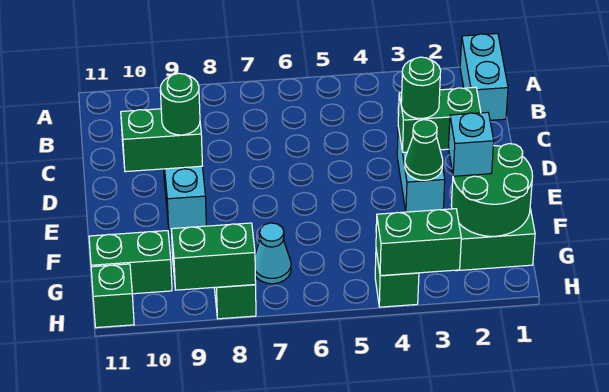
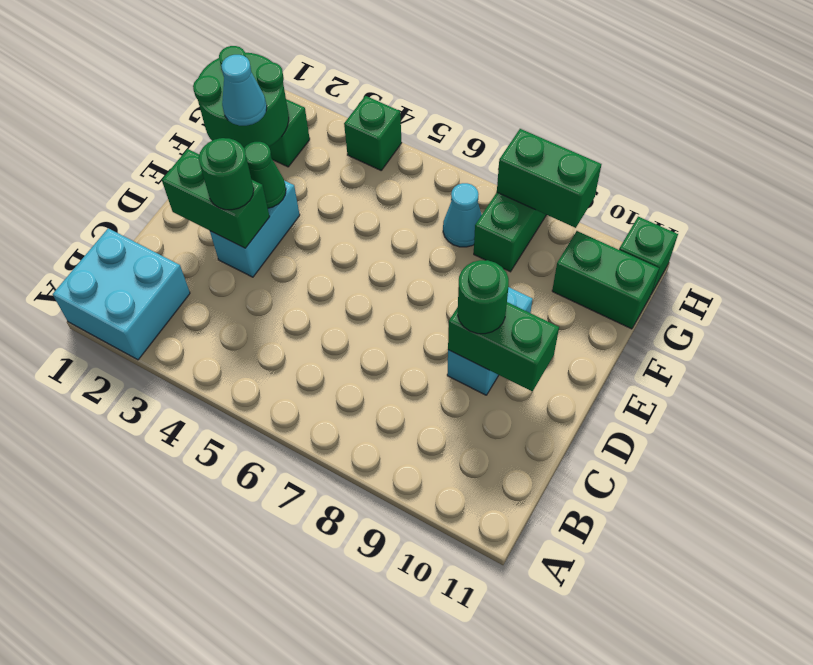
cyan brick A1:B1 level 1 -> cyan brick A1:B2 level 1
cyan brick F2 level 3 -> cyan cone F2 level 3
green brick H3:H4 level 2 -> none

